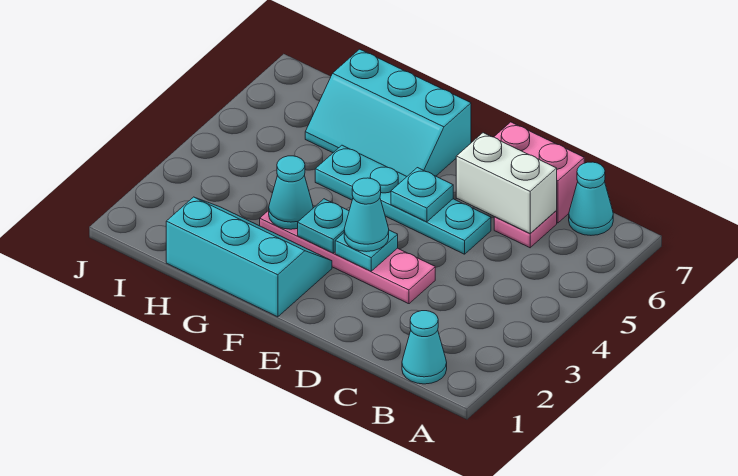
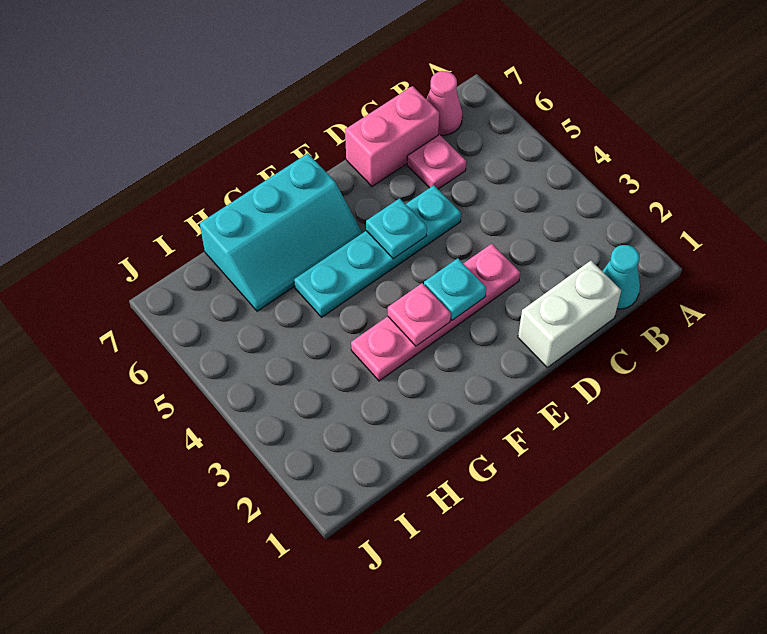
cyan cone B7 level 1 -> pink cone B7 level 1
white brick C6:D6 level 2 -> white brick C1:D1 level 1
cyan cone E3 level 3 -> none
cyan slope F1:H2 level 1 top 1 -> none
cyan plate F3 level 2 -> pink plate F3 level 2
cyan cone G3 level 2 -> none

